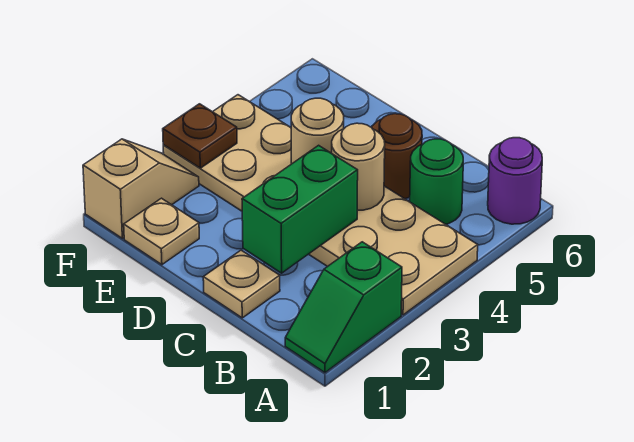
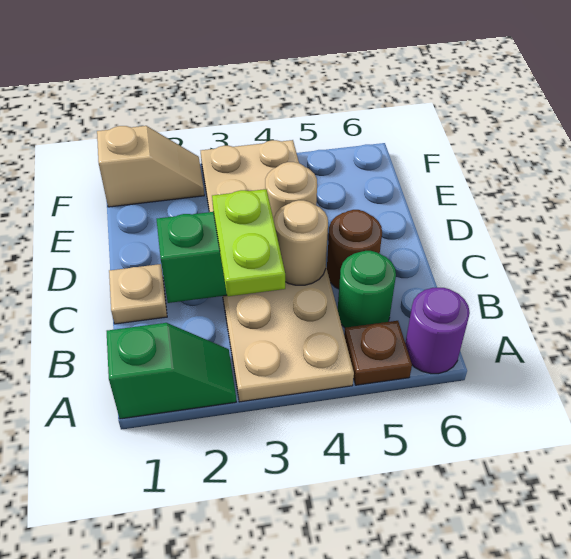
green slope A1:A2 level 1 top 2 -> green slope A1:A2 level 1 top 1
none -> lime plate B3:C3 level 3
tan plate E1 level 1 -> none
brown plate F3 level 2 -> brown plate A5 level 1

